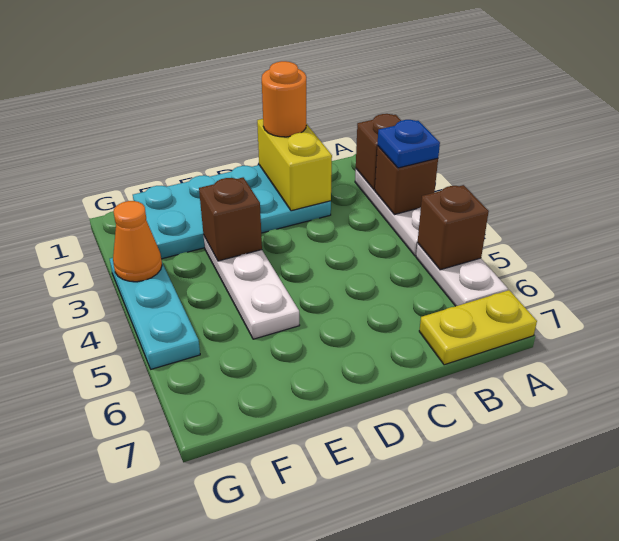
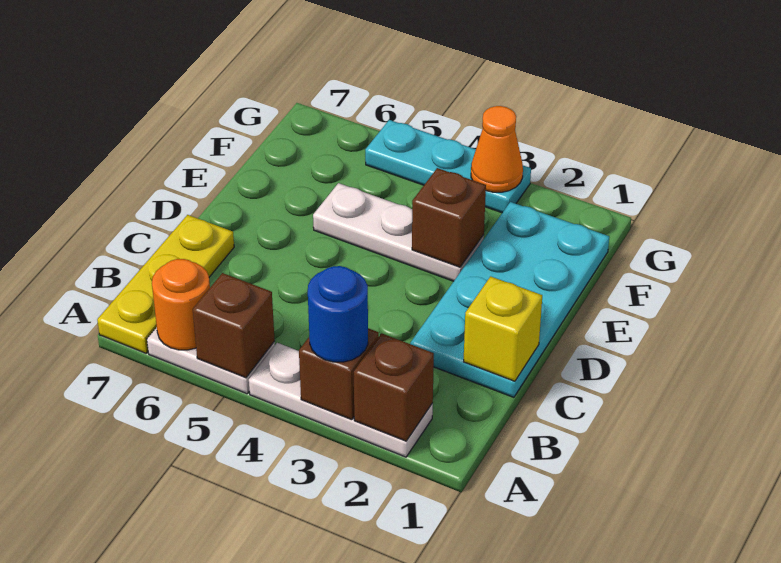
blue plate A3 level 3 -> blue round brick A3 level 3
yellow plate A7:B7 level 1 -> yellow plate A7:C7 level 1
yellow brick C1:C2 level 2 -> yellow brick C1 level 2
orange round brick C1 level 3 -> orange round brick A6 level 2

